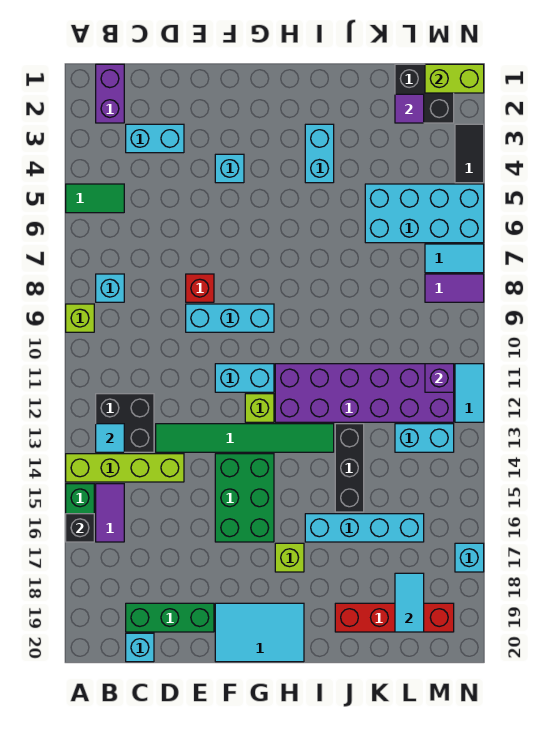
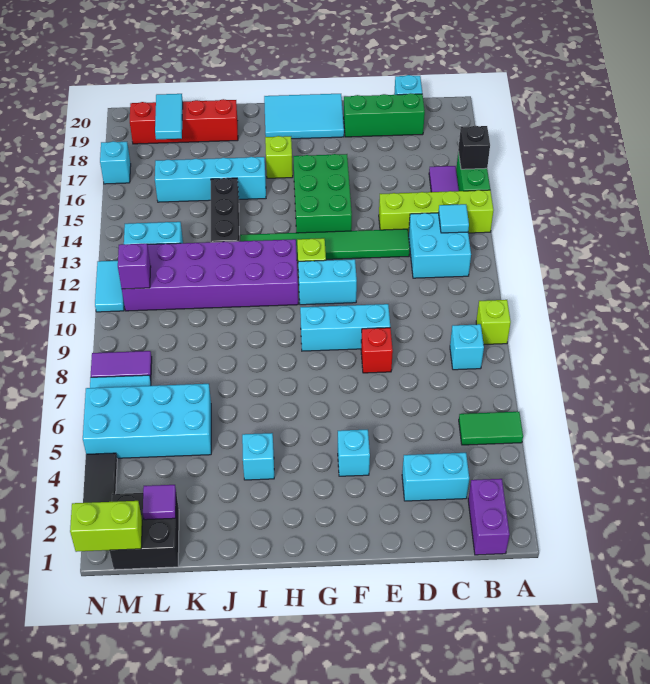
black brick B12:C13 level 1 -> cyan brick B12:C13 level 1
cyan brick I3:I4 level 1 -> cyan brick I4 level 1

